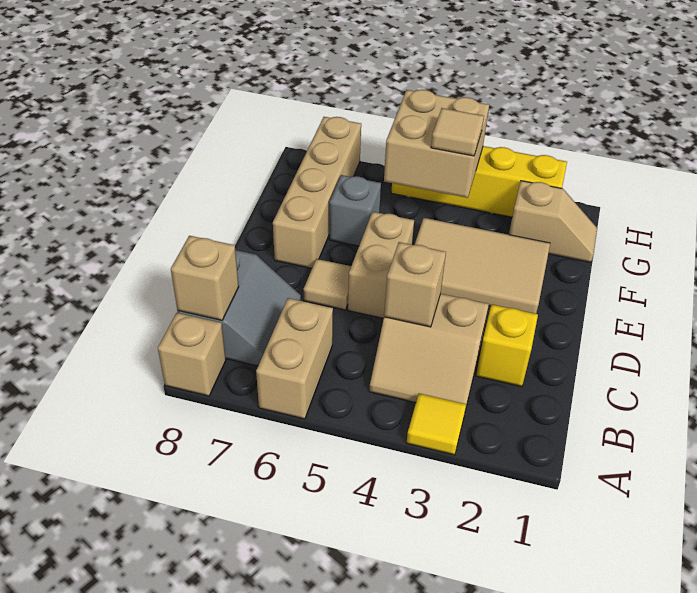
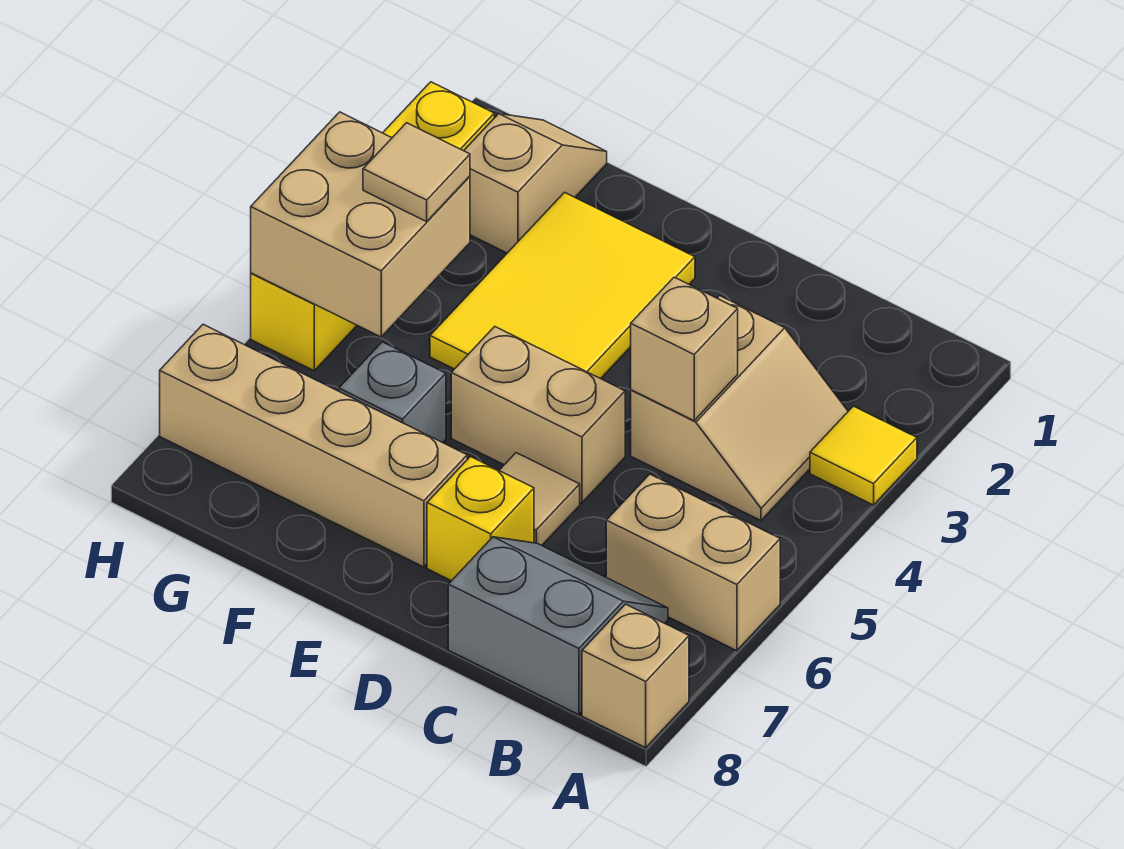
tan brick B8 level 2 -> none
yellow brick C2 level 1 -> yellow brick D7 level 1
tan tile E2:F4 level 1 -> yellow tile E2:F4 level 1

